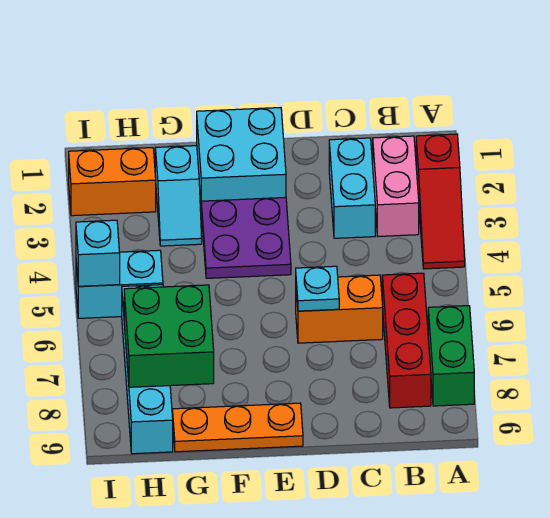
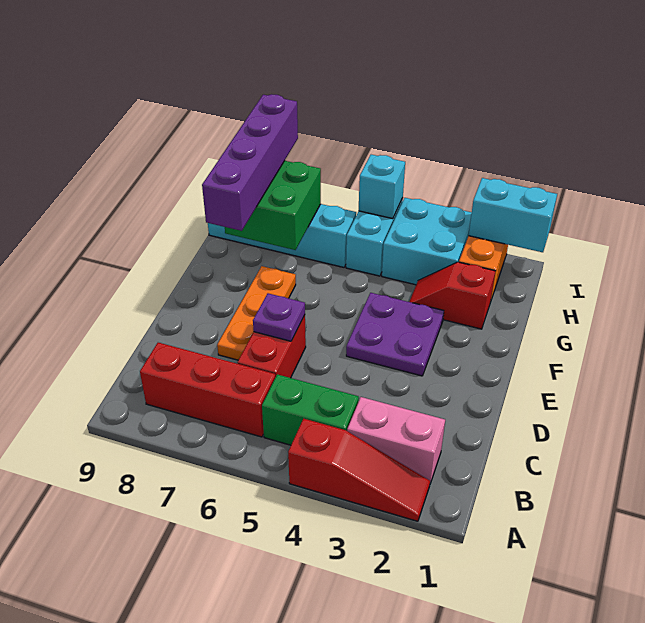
red slope A2:A4 level 1 top 2 -> red slope A2:A4 level 1 top 4
green brick A7:A8 level 1 -> green brick B4:B5 level 1
cyan brick C2:C3 level 1 -> cyan brick I1:I2 level 2
orange brick C6:D6 level 1 -> red brick C6:D6 level 1
cyan plate D6 level 2 -> purple plate D6 level 2
cyan brick E1:F2 level 1 -> cyan brick H3:I4 level 1
orange plate E9:G9 level 1 -> orange plate D7:F7 level 1
none -> purple brick F8:I8 level 3
cyan slope G2:G3 level 1 top 2 -> red slope G2:G3 level 1 top 2

